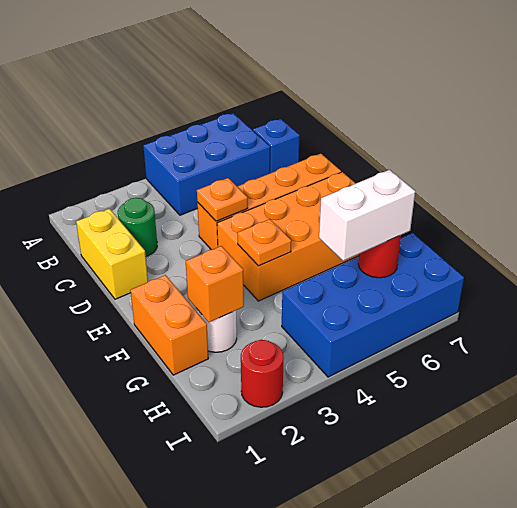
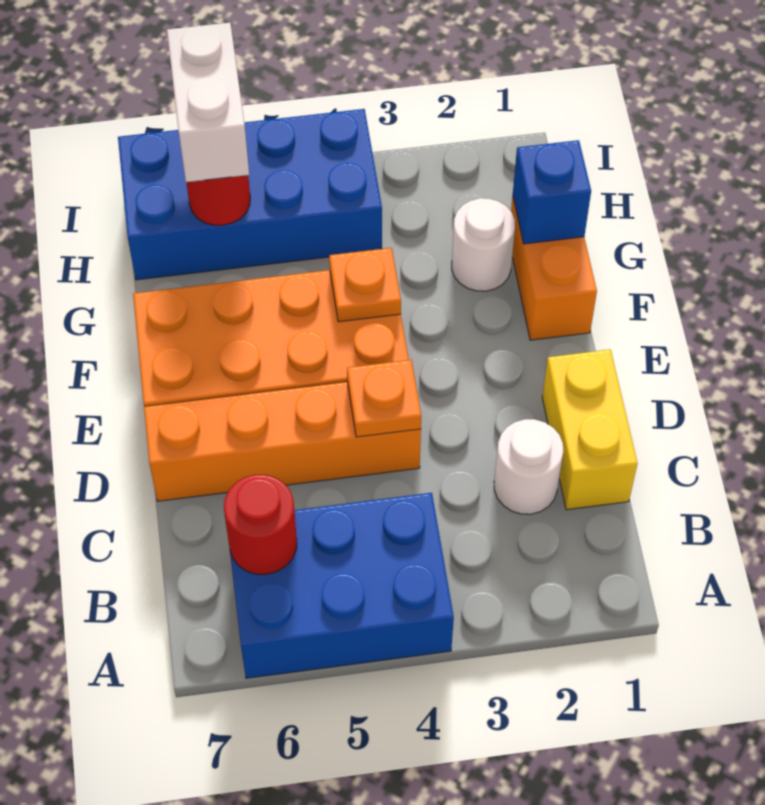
blue brick B7 level 1 -> blue brick G1 level 2
green round brick C2 level 1 -> white round brick C2 level 1
orange brick G2 level 2 -> none
white brick H5:H6 level 3 -> white brick H6:I6 level 3
red round brick I2 level 1 -> red round brick B6 level 2

